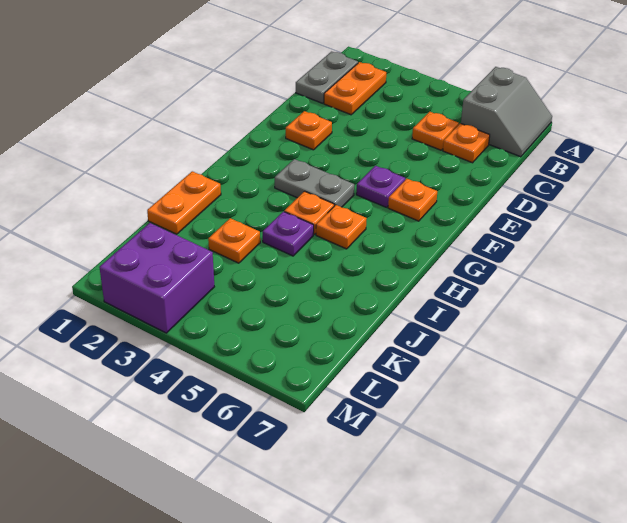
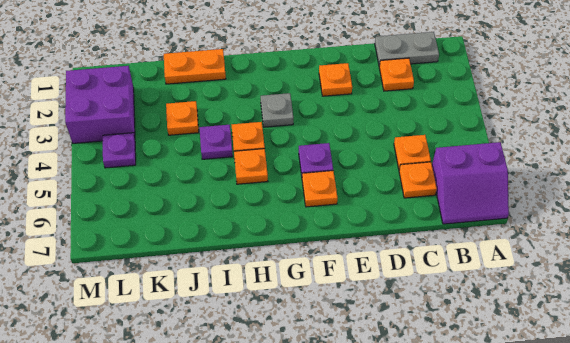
grey slope A6:B7 level 1 top 6 -> purple slope A6:B7 level 1 top 6
orange plate B2:C2 level 1 -> orange plate C2 level 1
grey plate G3:G4 level 1 -> grey plate G3 level 1
none -> purple plate L4 level 1

